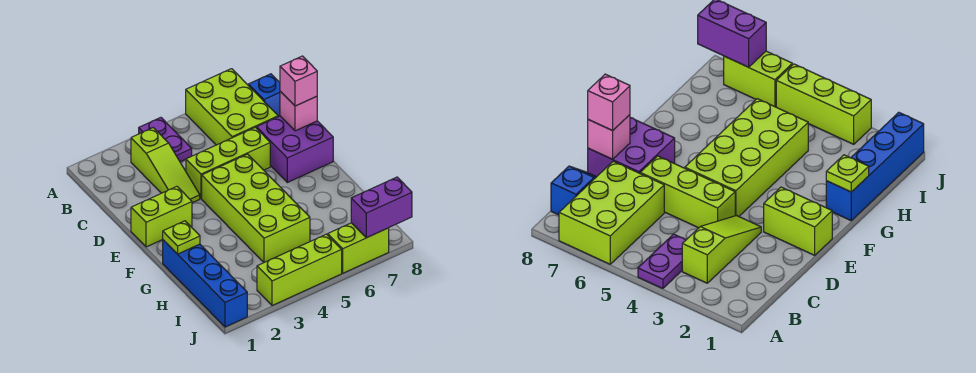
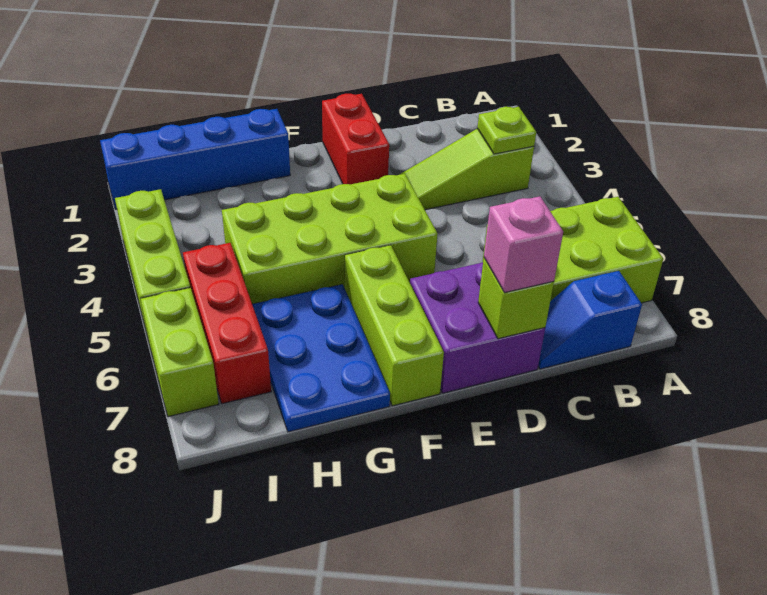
purple plate A4:B4 level 1 -> none
lime brick D4:D6 level 1 -> lime brick F6:F8 level 1
pink brick D8 level 2 -> lime brick D8 level 2
lime brick E1:E2 level 1 -> red brick E1:E2 level 1
lime plate G1 level 2 -> lime plate B3 level 2
none -> blue plate G6:H8 level 1
none -> red brick I5:I7 level 1
purple brick J7:J8 level 2 -> none

